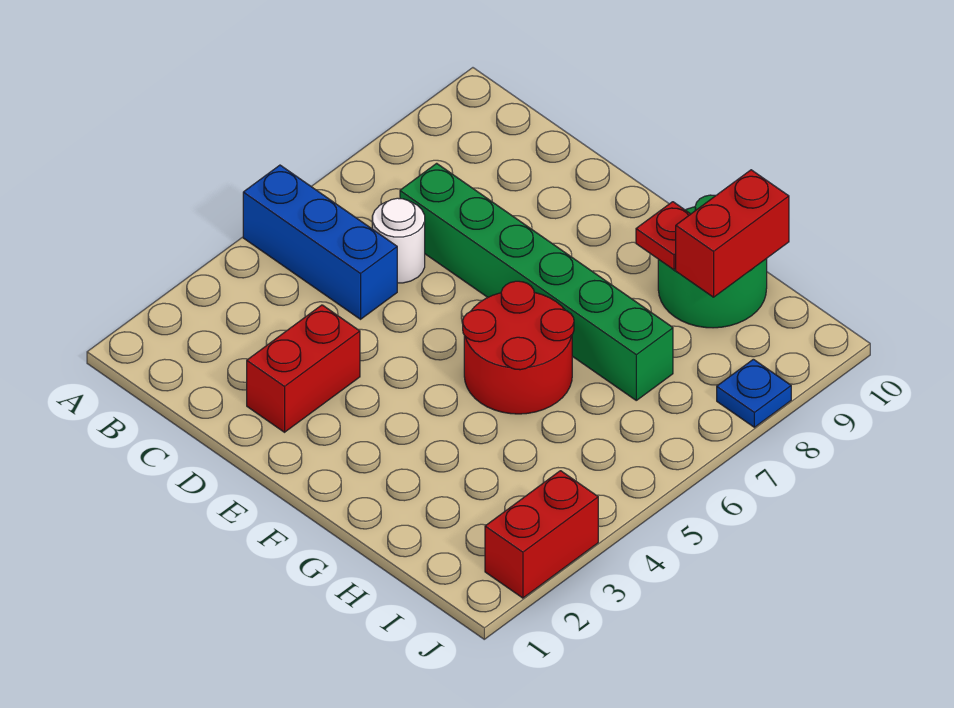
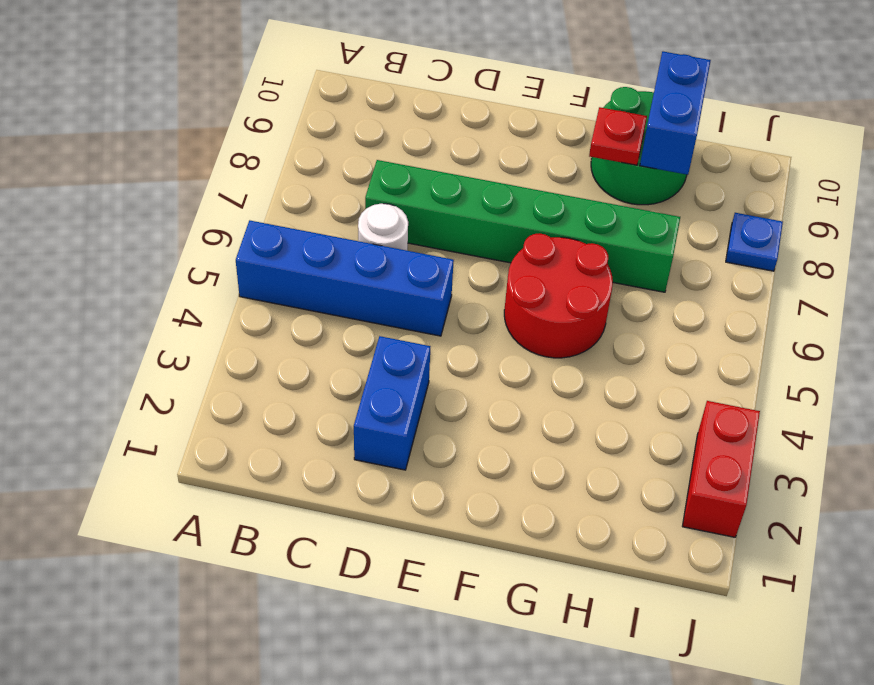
blue brick A5:C5 level 1 -> blue brick A5:D5 level 1
red brick D2:D3 level 1 -> blue brick D2:D3 level 1
red brick H9:H10 level 2 -> blue brick H9:H10 level 2

